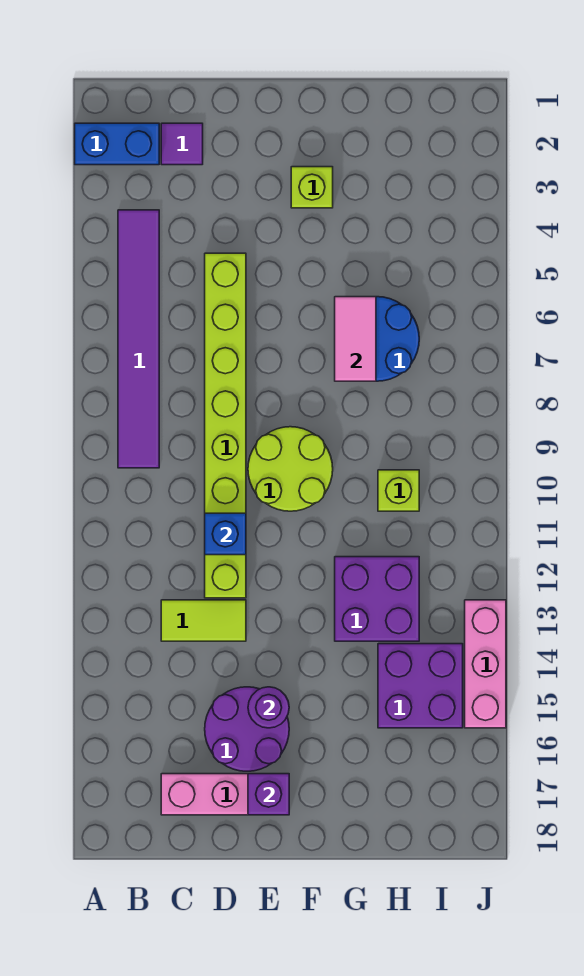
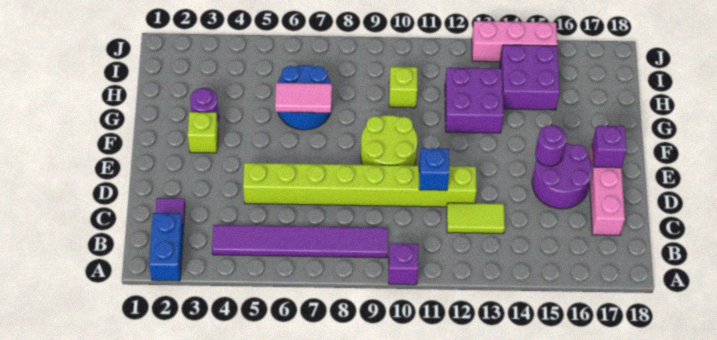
none -> purple brick A10 level 1
lime tile C13:D13 level 1 -> lime tile C12:C13 level 1
none -> purple round brick G3 level 1

